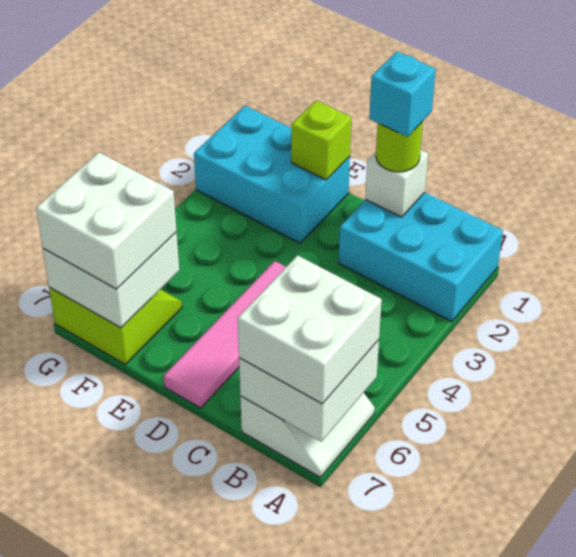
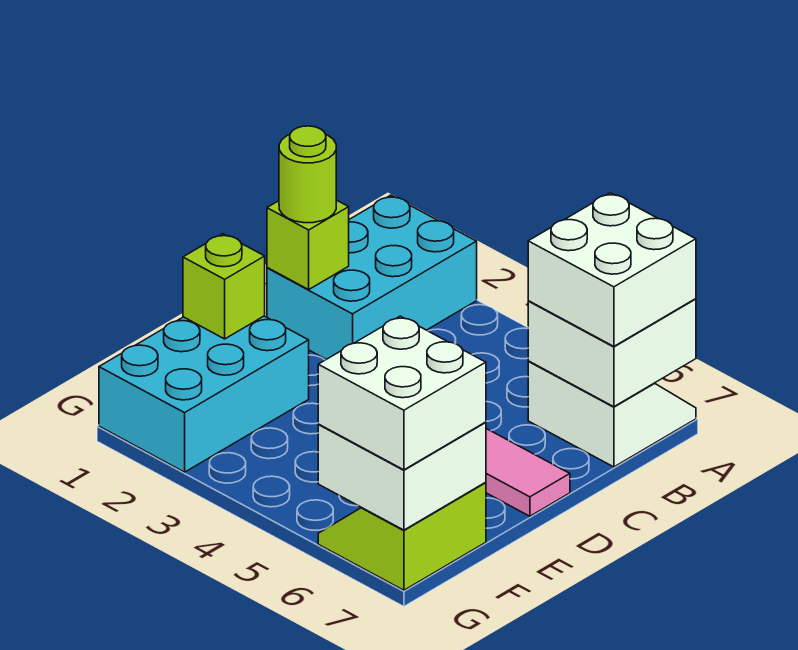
white brick C1 level 2 -> lime brick C1 level 2
cyan brick C1 level 4 -> none

